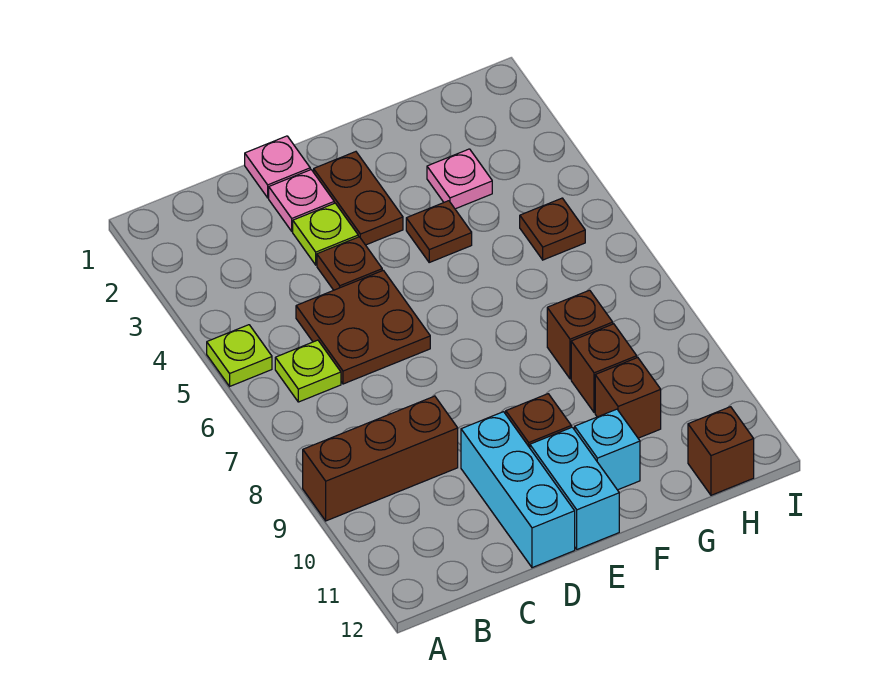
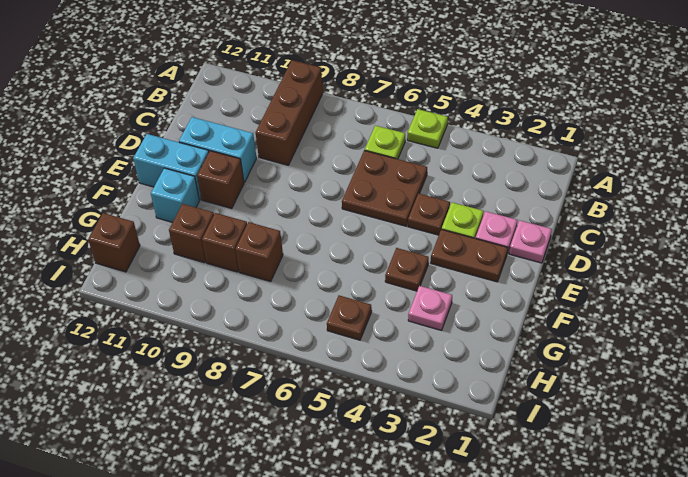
cyan brick D10:D12 level 1 -> cyan brick D10:D11 level 1

